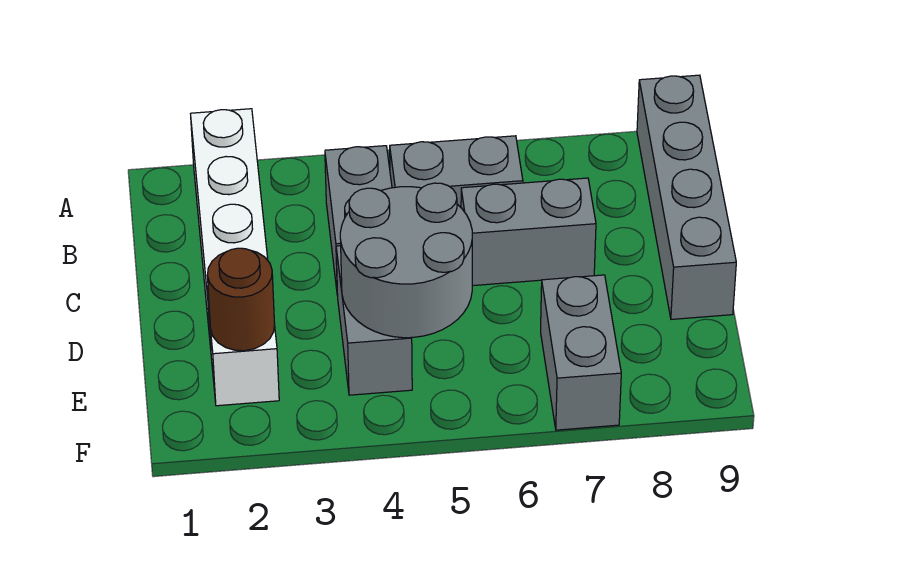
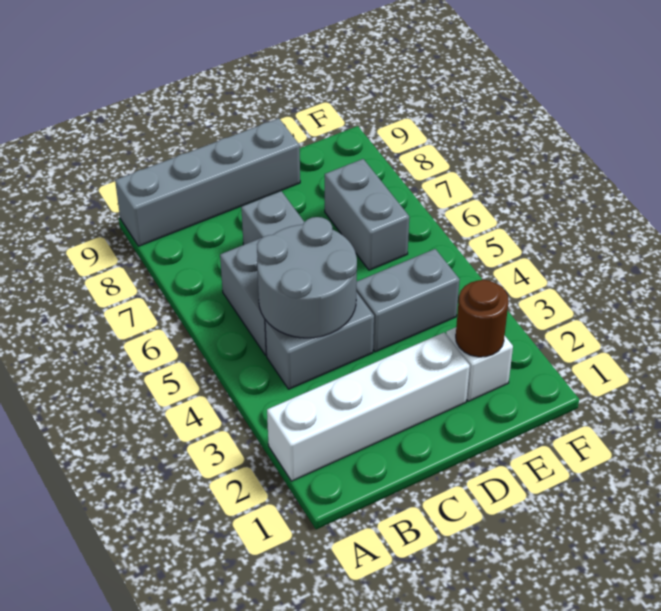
grey round brick D4:E5 level 2 -> grey round brick B4:C5 level 2
grey brick E7:F7 level 1 -> grey brick E6:E7 level 1

